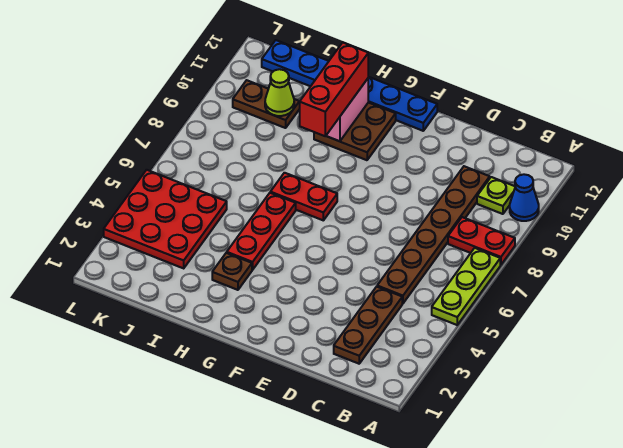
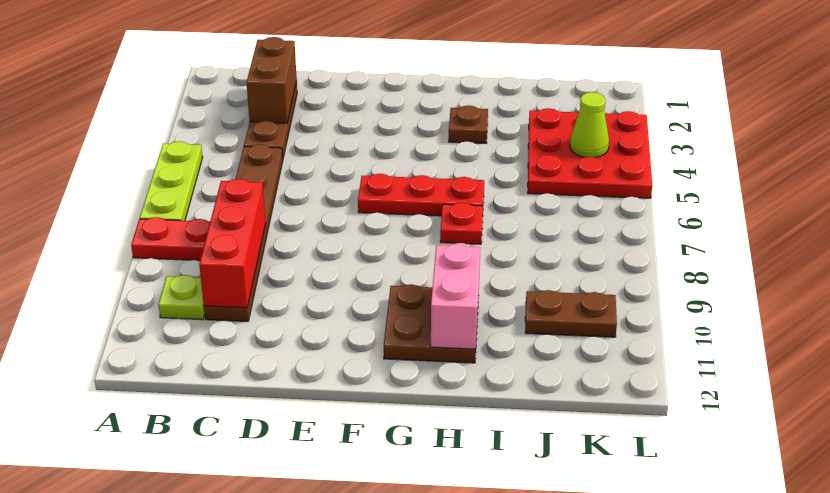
blue cone A10 level 1 -> none
none -> brown brick C2:C3 level 2
blue plate F12:K12 level 1 -> none
red plate G7:H7 level 1 -> red plate H7 level 1
red plate H4:H6 level 1 -> red plate F6:H6 level 1
red brick H9:H11 level 3 -> red brick C8:C10 level 2
lime cone J10 level 2 -> lime cone K4 level 2

